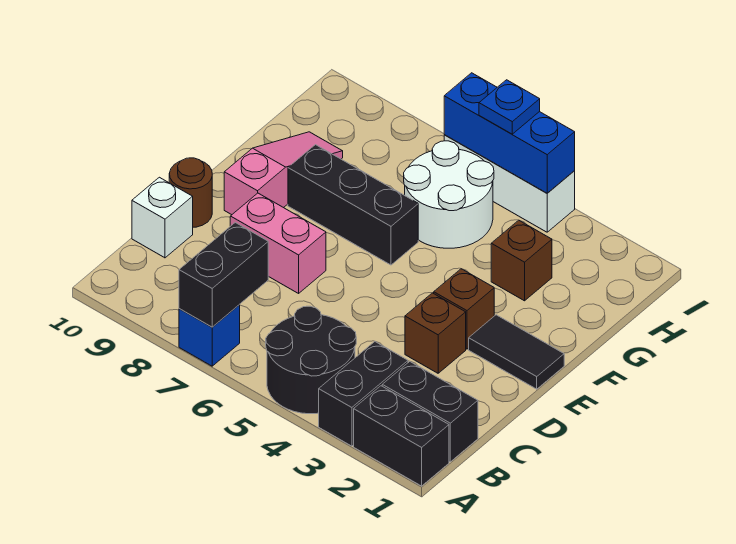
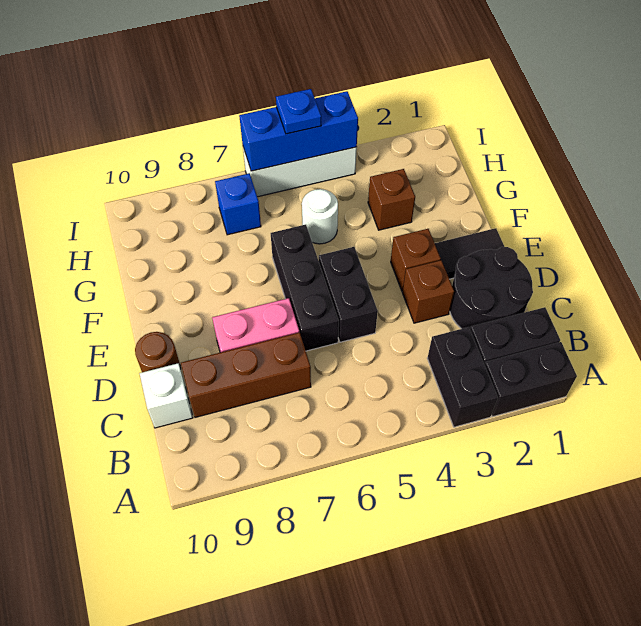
black round brick A4:B5 level 1 -> black round brick C1:D2 level 1
blue brick A7 level 1 -> blue brick H7 level 1
black brick A7:B7 level 2 -> black brick D5:E5 level 1
none -> brown brick C7:C9 level 1
pink slope E9:G9 level 1 top E -> none
black brick F6:F8 level 1 -> black brick D6:F6 level 1
white round brick G5:H6 level 1 -> white round brick G5 level 1

